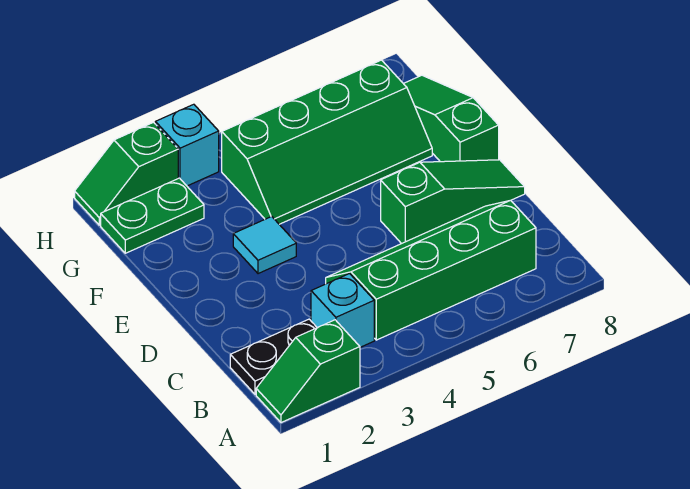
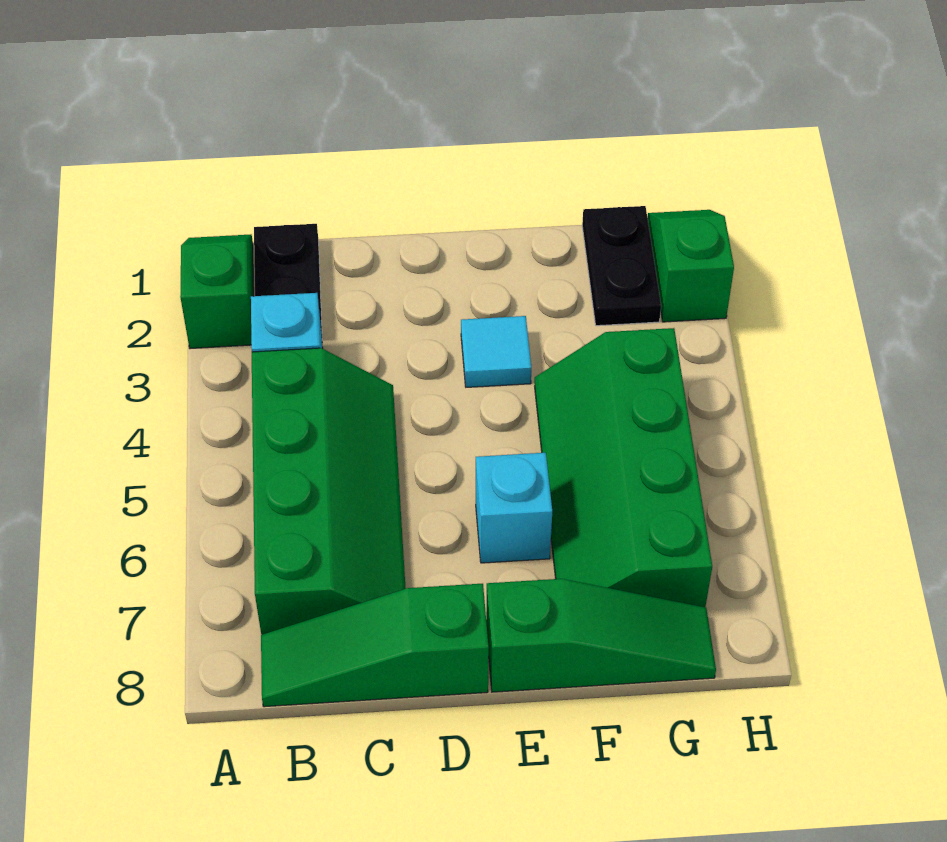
green slope D6:D8 level 1 top 6 -> green slope B8:D8 level 1 top D
green plate G1:G2 level 1 -> black plate G1:G2 level 1
cyan brick H3 level 1 -> cyan brick E6 level 1

